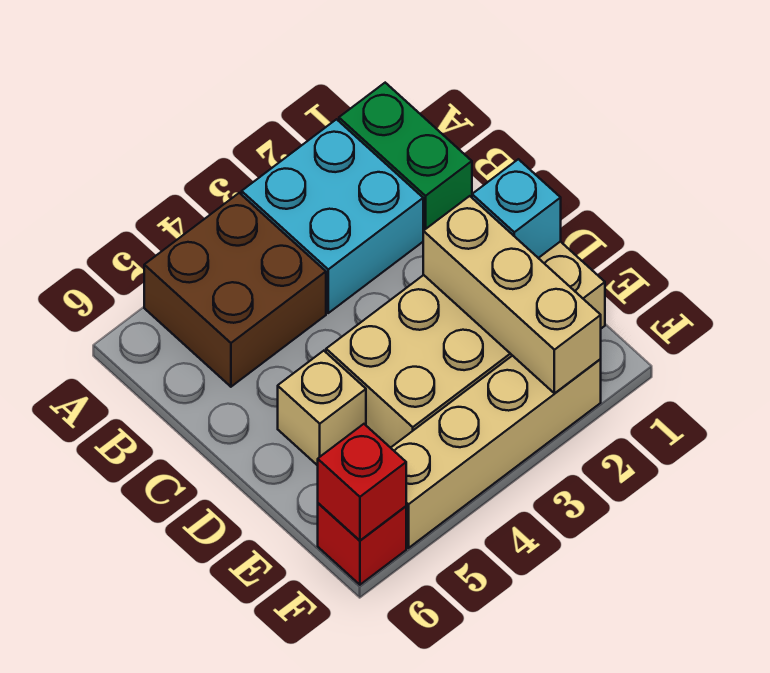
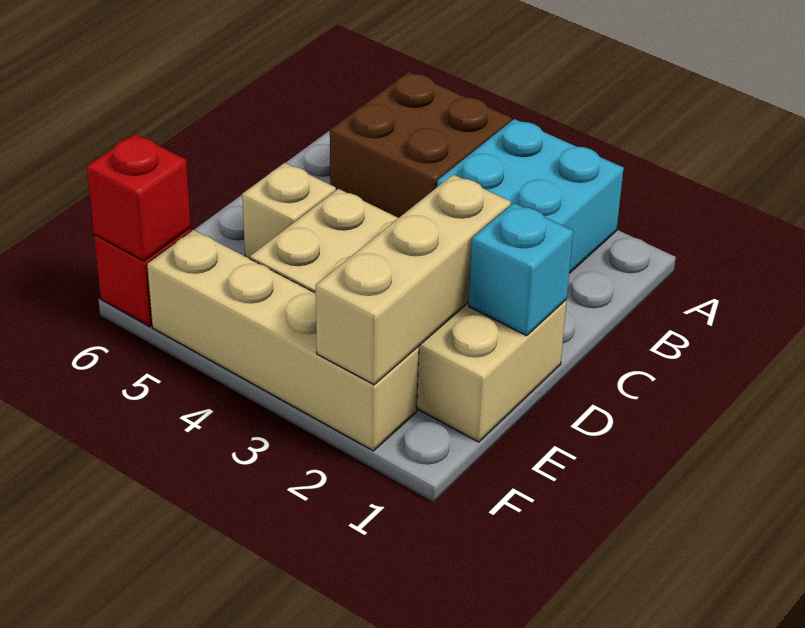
green brick A1:B1 level 1 -> none

